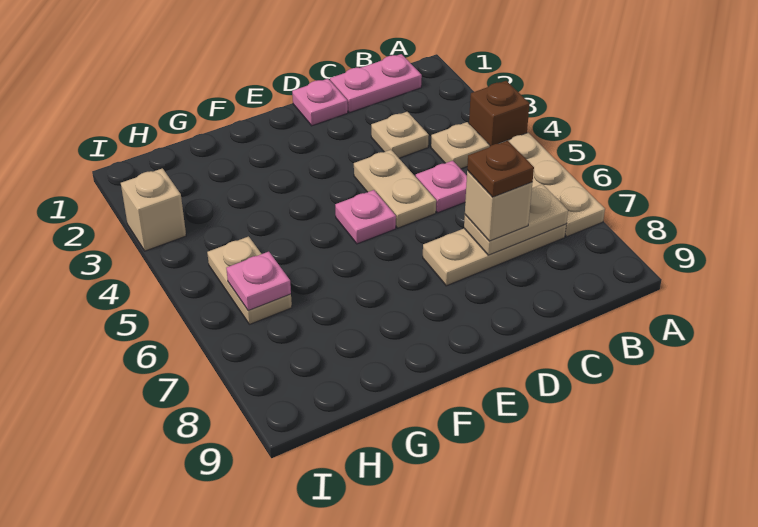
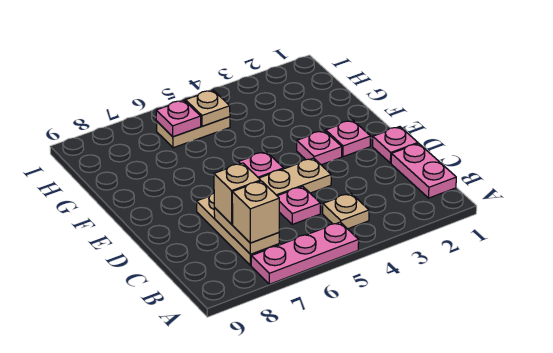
brown brick A4 level 1 -> none
tan plate A5:A7 level 1 -> pink plate A5:A7 level 1
tan plate C3 level 1 -> tan plate H5 level 2
brown plate C7 level 4 -> none
none -> pink plate E2 level 1
none -> pink plate E3 level 1
tan brick I3 level 1 -> tan brick B7 level 3

